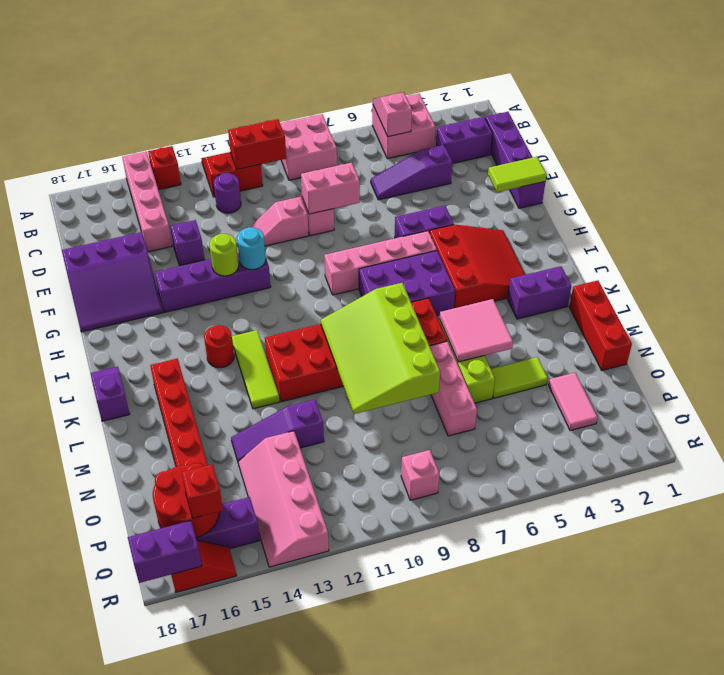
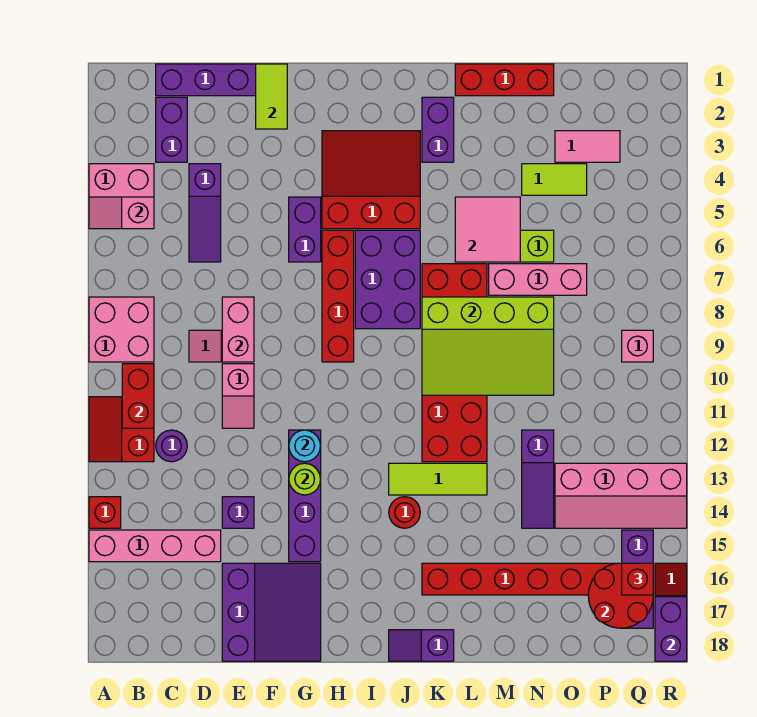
pink brick H6:H9 level 1 -> red brick H6:H9 level 1
lime tile N4:N5 level 1 -> lime tile N4:O4 level 1

